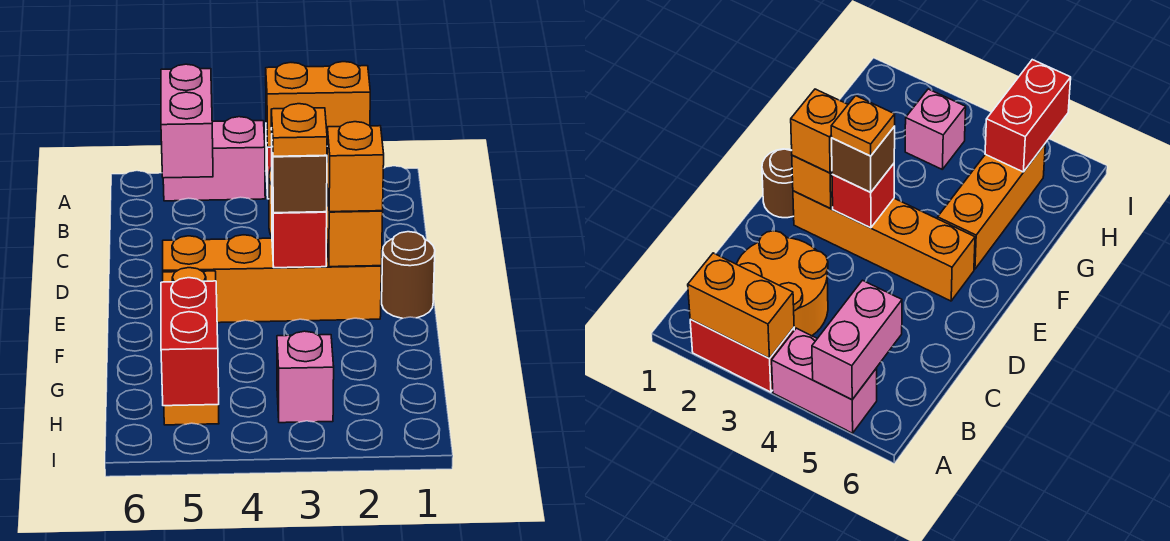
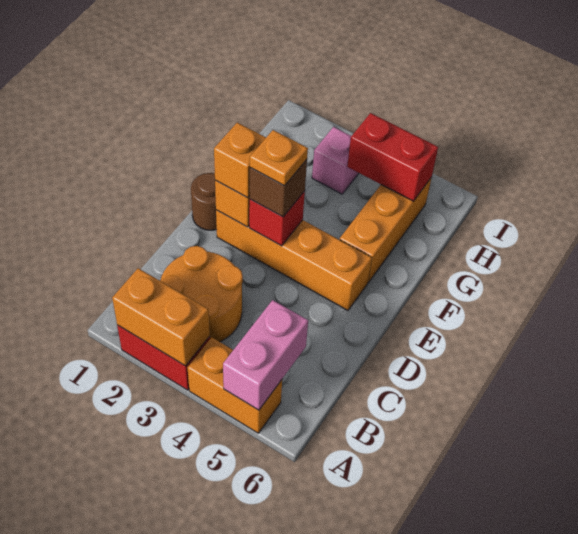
pink brick A4:A5 level 1 -> orange brick A4:A5 level 1
red brick H5:I5 level 2 -> red brick H4:H5 level 2

